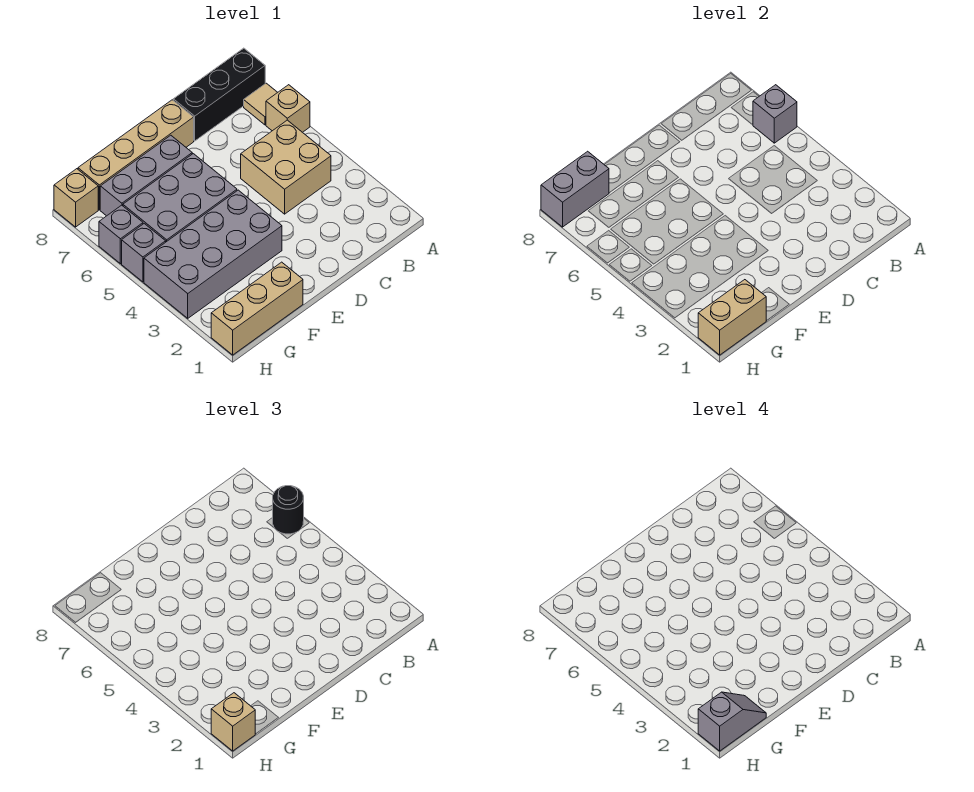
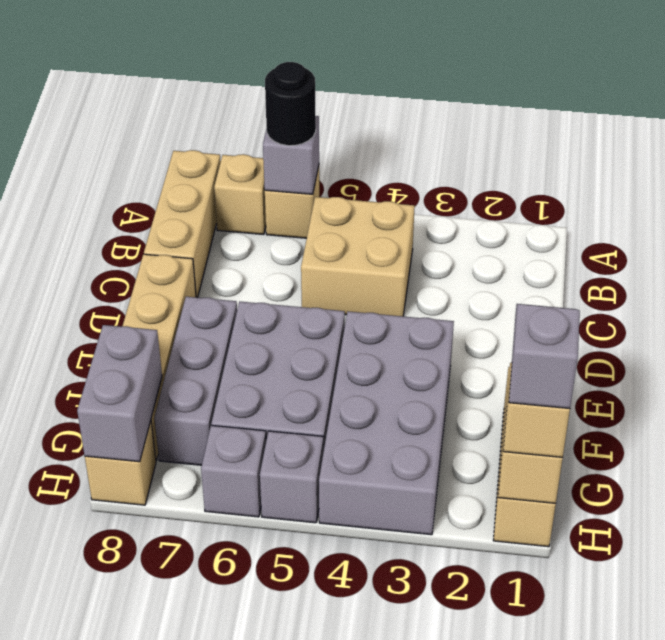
tan tile A7 level 1 -> tan brick A7 level 1
black brick A8:C8 level 1 -> tan brick A8:C8 level 1

